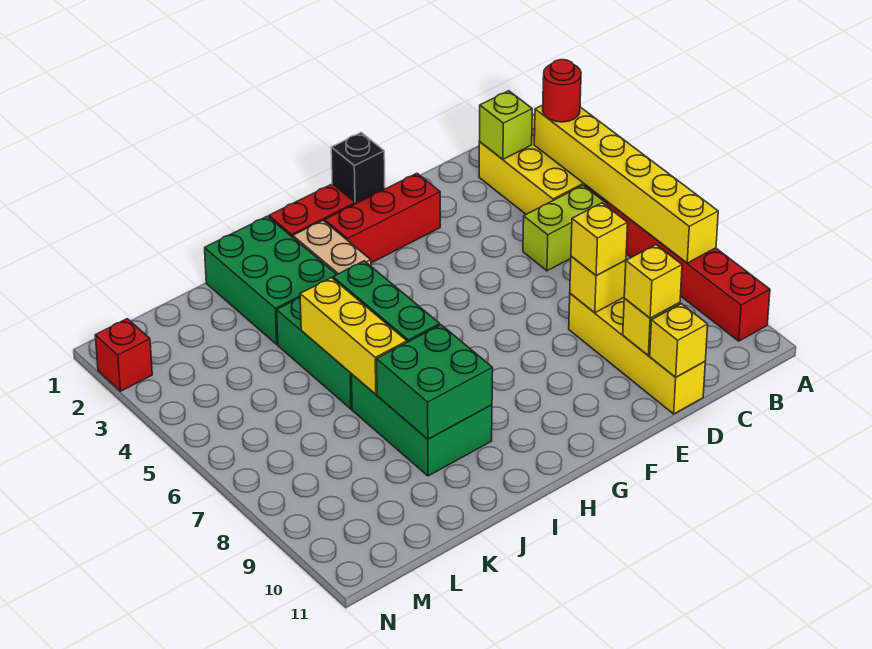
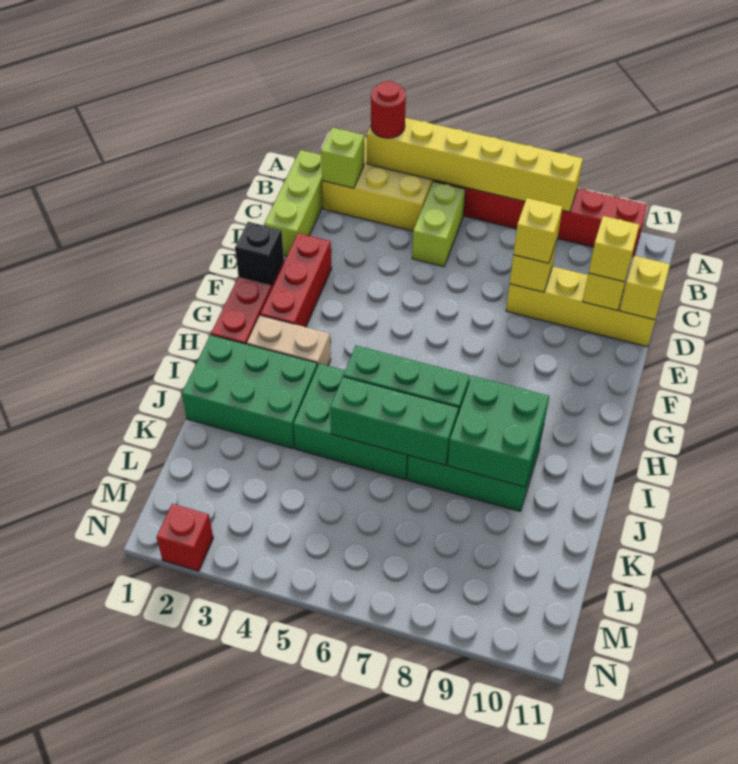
none -> lime brick B1:D1 level 1
yellow brick J5:J7 level 2 -> green brick J5:J7 level 2

